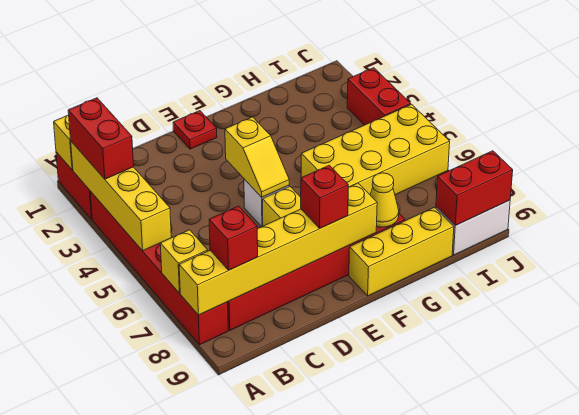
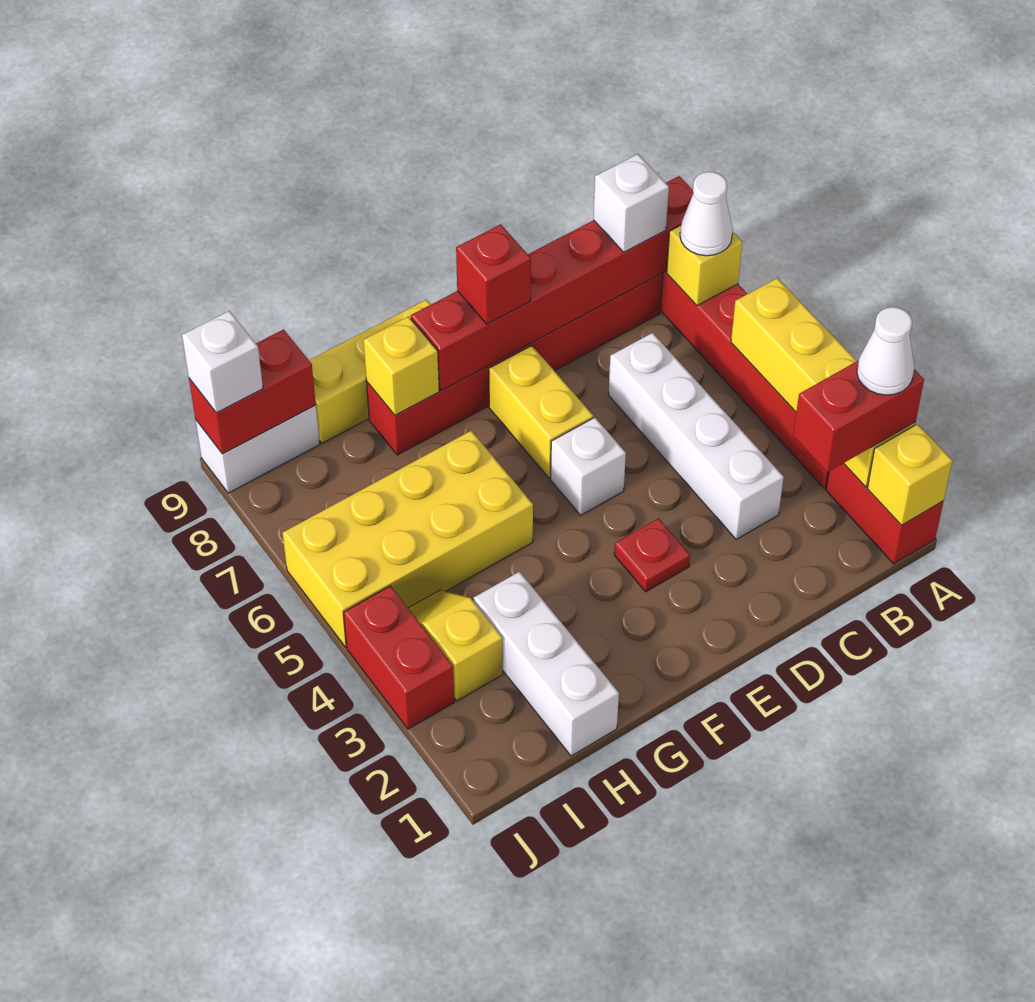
red brick A2:A3 level 3 -> red brick A2:B2 level 3
none -> white cone A2 level 4
none -> white cone A7 level 3
yellow brick A8:F8 level 2 -> red brick A8:F8 level 2
red brick B8 level 3 -> white brick B8 level 3
none -> white brick C3:C6 level 1
red plate E1 level 1 -> red plate E3 level 1
yellow slope E4:E5 level 2 top 4 -> yellow slope I3:I4 level 1 top 3
yellow cone G8 level 2 -> yellow brick G8 level 2
none -> white brick H1:H3 level 1
none -> white brick J9 level 3

